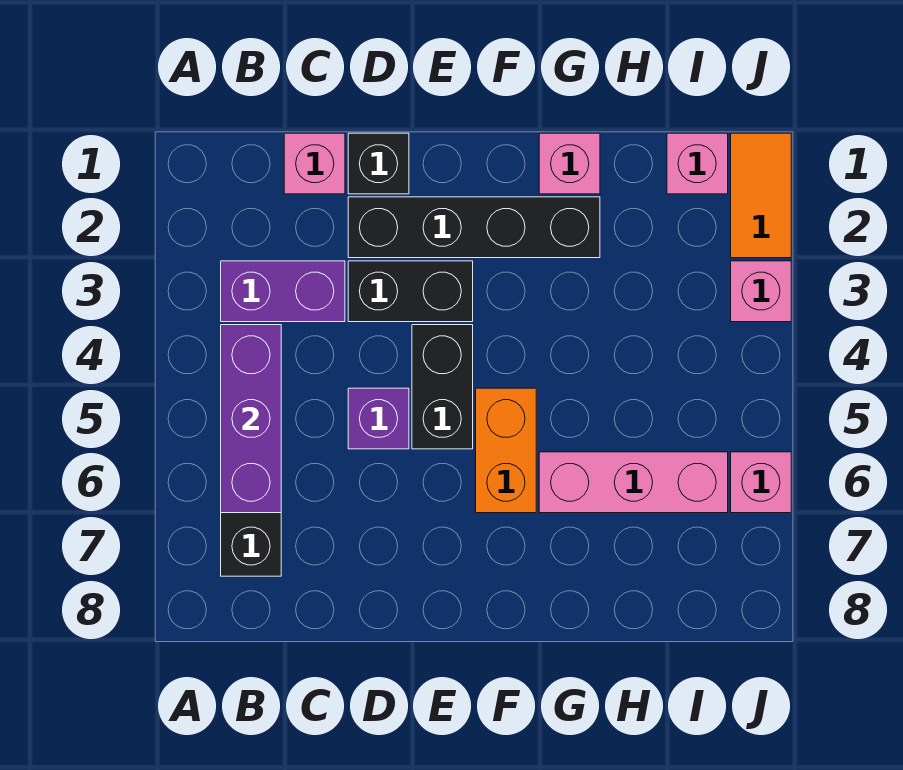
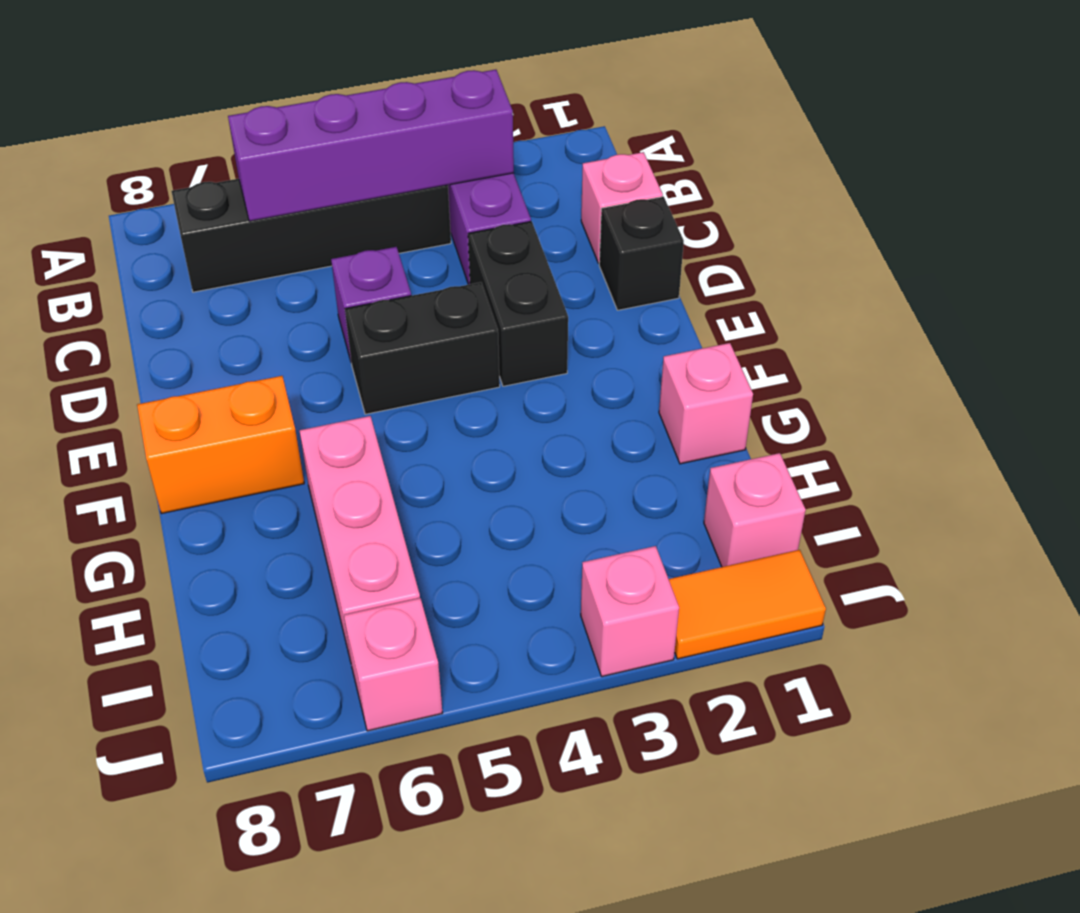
purple brick B4:B6 level 2 -> purple brick B3:B6 level 2
black brick D2:G2 level 1 -> none
orange brick F5:F6 level 1 -> orange brick F7:F8 level 1

